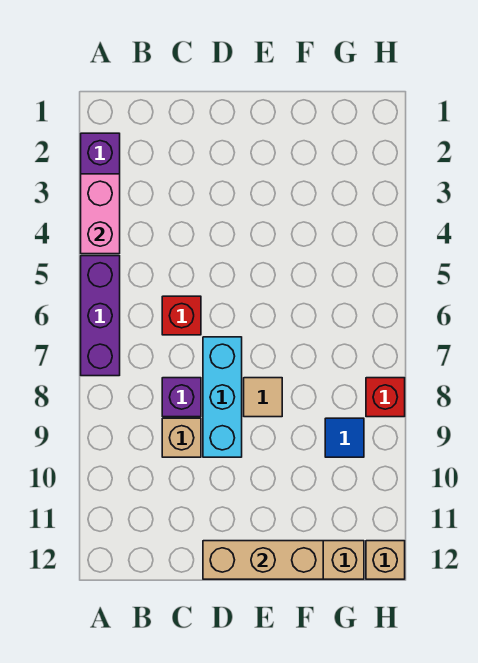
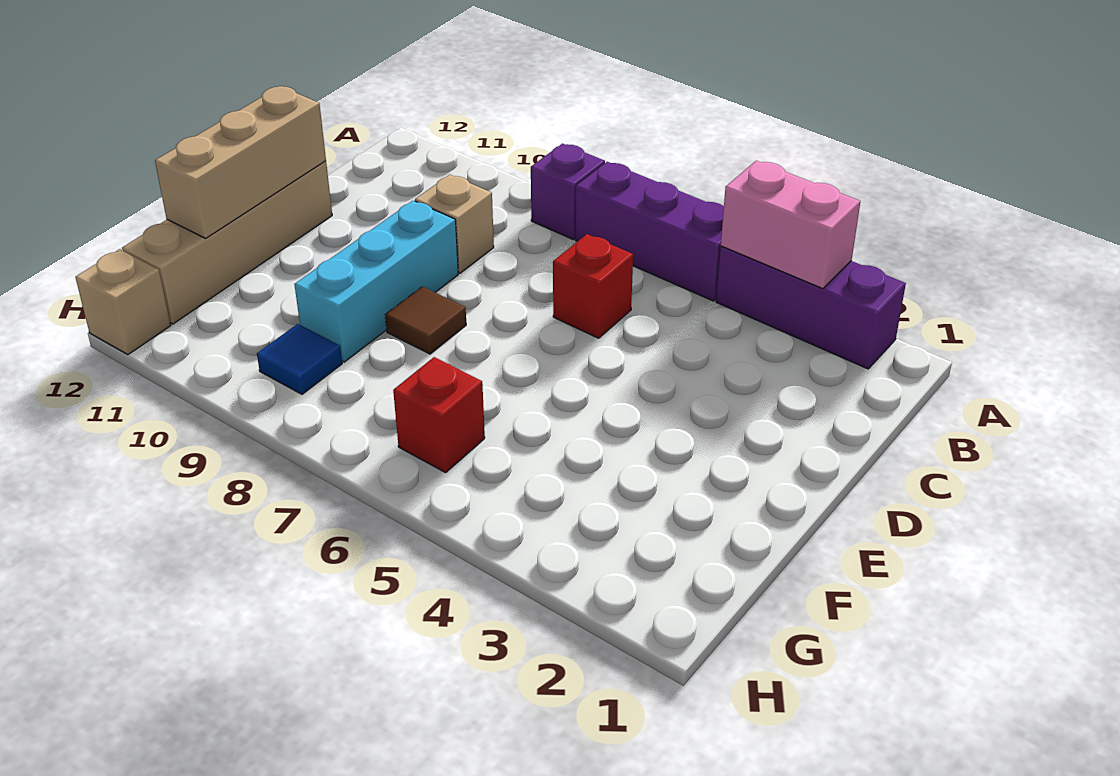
purple brick C8 level 1 -> purple brick A8 level 1
cyan brick D7:D9 level 1 -> cyan brick D9:F9 level 1
tan tile E8 level 1 -> brown tile E8 level 1
red brick H8 level 1 -> red brick G6 level 1

